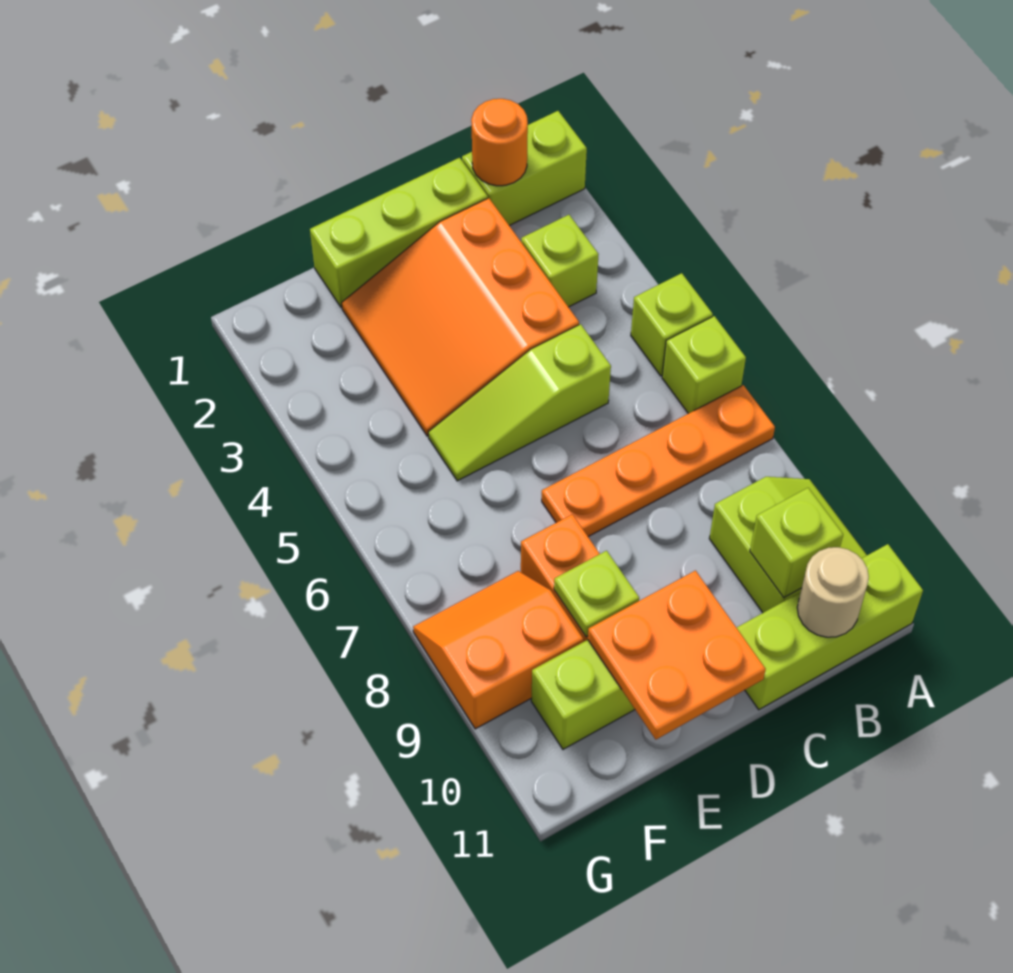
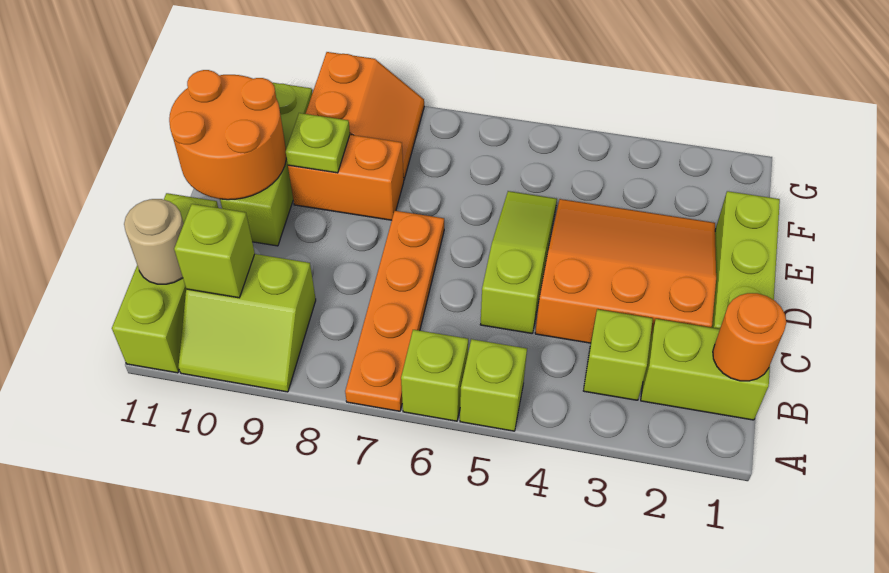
lime brick A1:B1 level 1 -> lime brick B1:B2 level 1
orange plate D10:E11 level 2 -> orange round brick D10:E11 level 2

